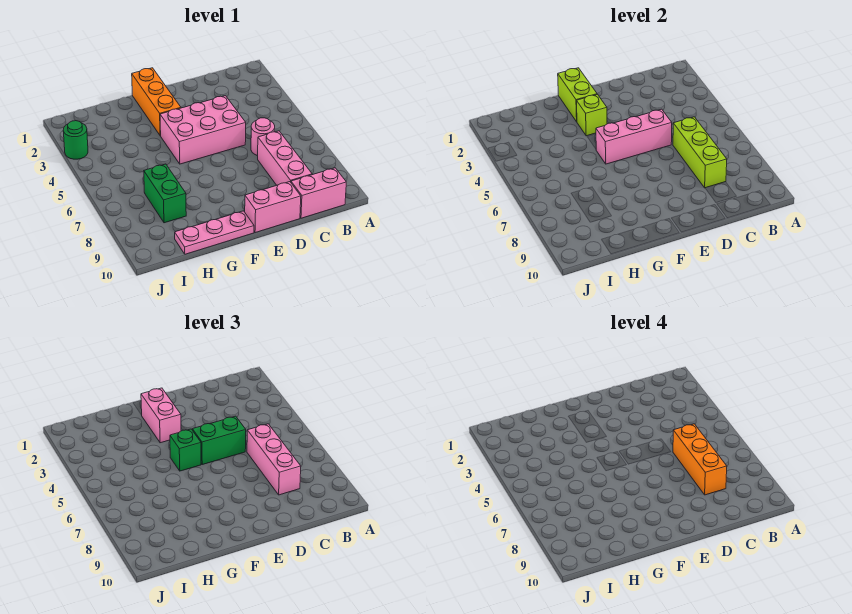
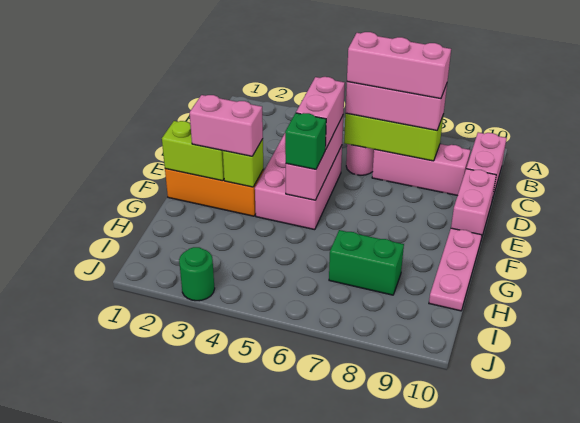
orange brick C6:C8 level 4 -> pink brick C6:C8 level 4
green brick D5:E5 level 3 -> pink brick D5:E5 level 3

